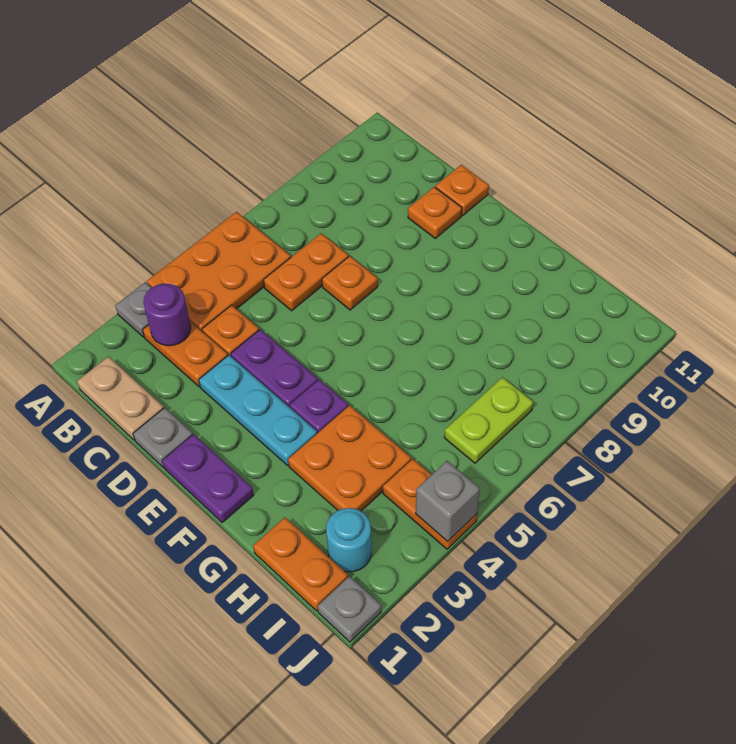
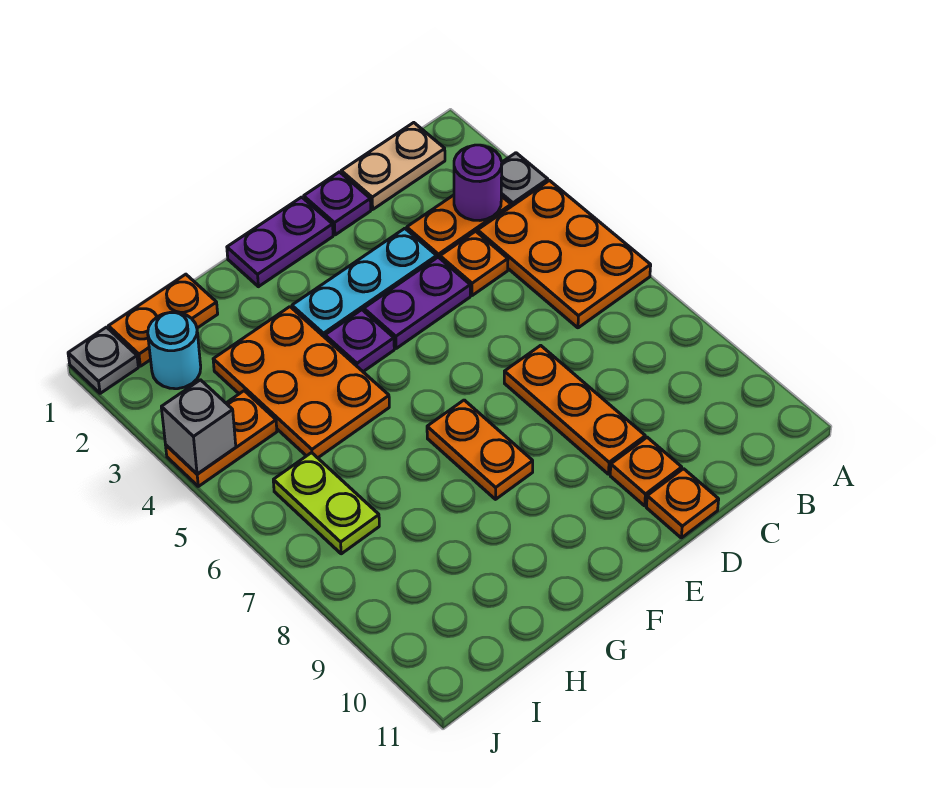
orange plate C6:C7 level 1 -> orange plate F7:F8 level 1
grey plate D1 level 1 -> purple plate D1 level 1
orange plate D7 level 1 -> orange plate D7:D9 level 1
orange plate G3:H4 level 1 -> orange plate G3:H5 level 1

